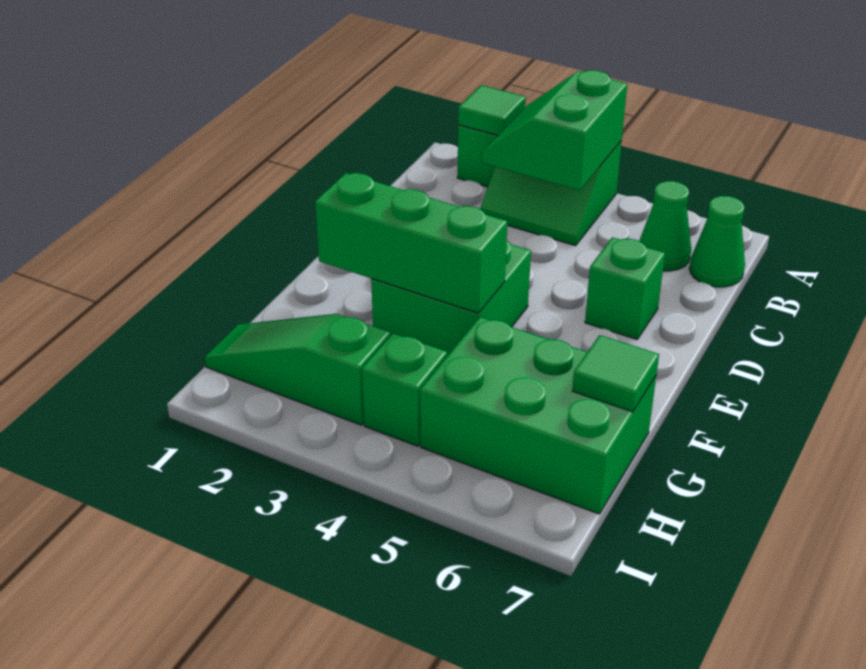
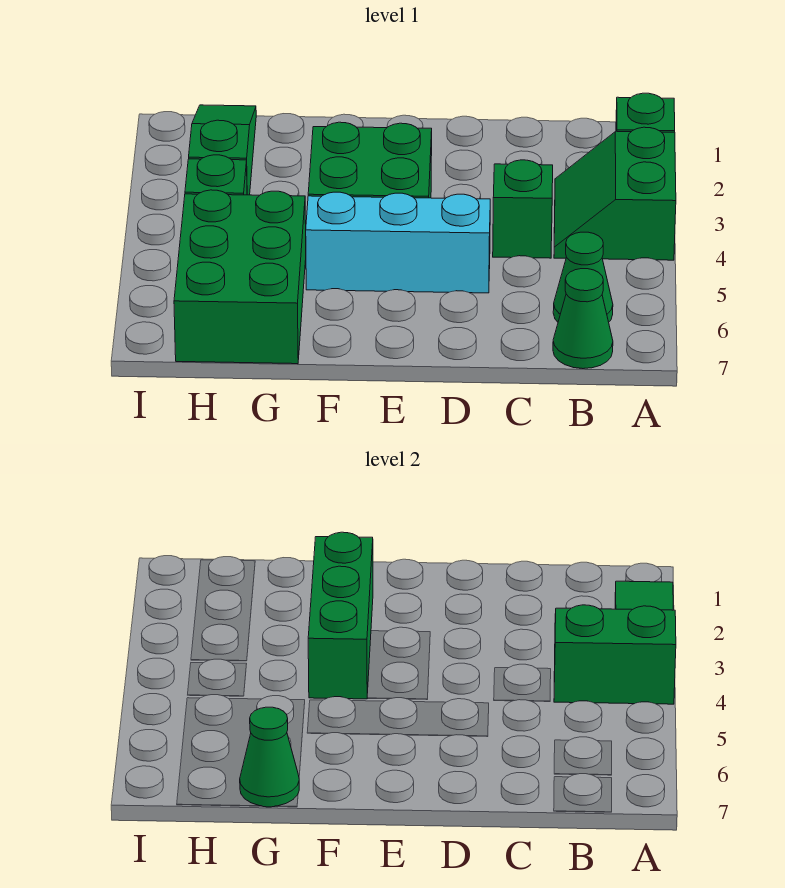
none -> cyan brick D5:F5 level 1
green brick D6 level 1 -> green brick C4 level 1
green tile G7 level 2 -> green cone G7 level 2

